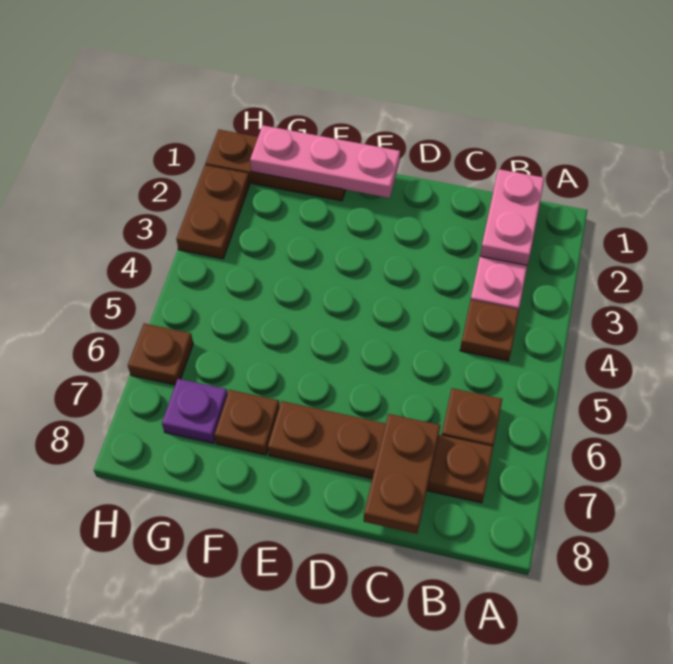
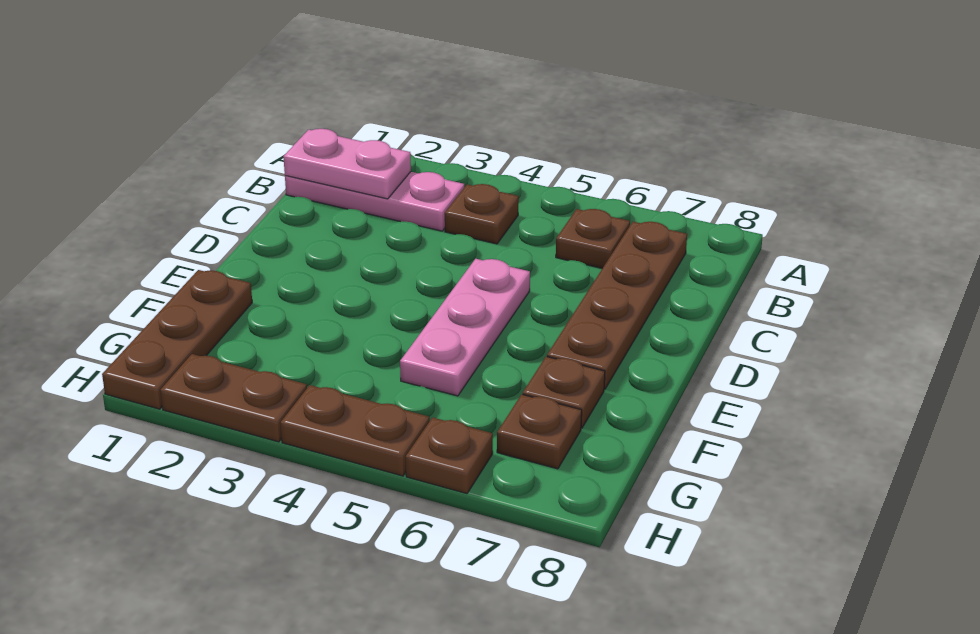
brown plate C7:C8 level 2 -> brown plate H4:H5 level 1
pink plate E1:G1 level 2 -> pink plate D5:F5 level 1
purple plate G7 level 1 -> brown plate G7 level 1

